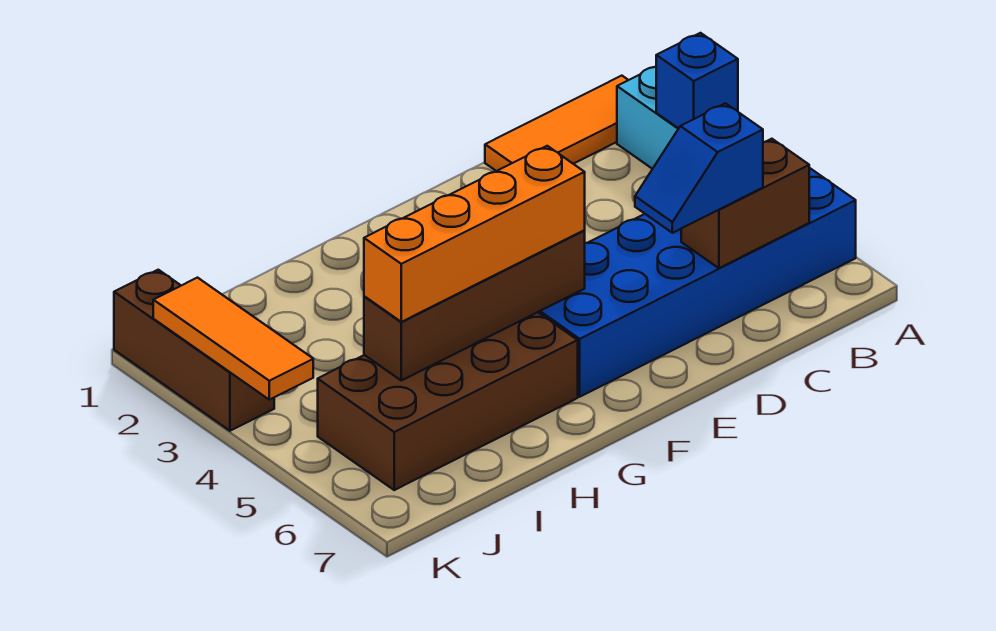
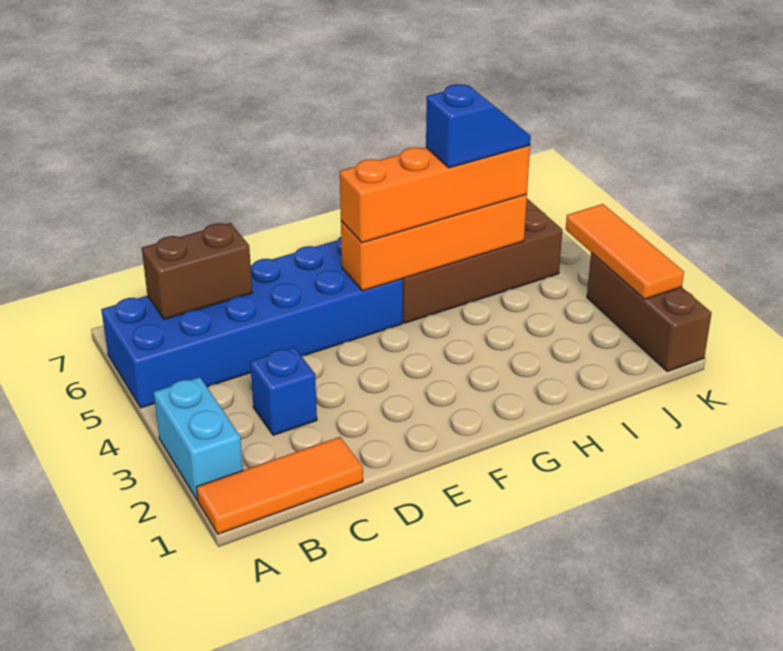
blue brick A3 level 2 -> blue brick C3 level 1
blue slope C6:D6 level 3 top C -> blue slope H5:I5 level 4 top H
brown brick F5:I5 level 2 -> orange brick F5:I5 level 2

